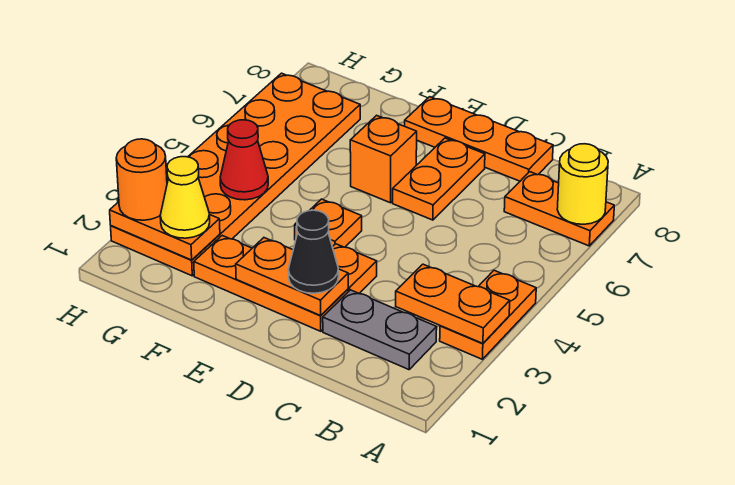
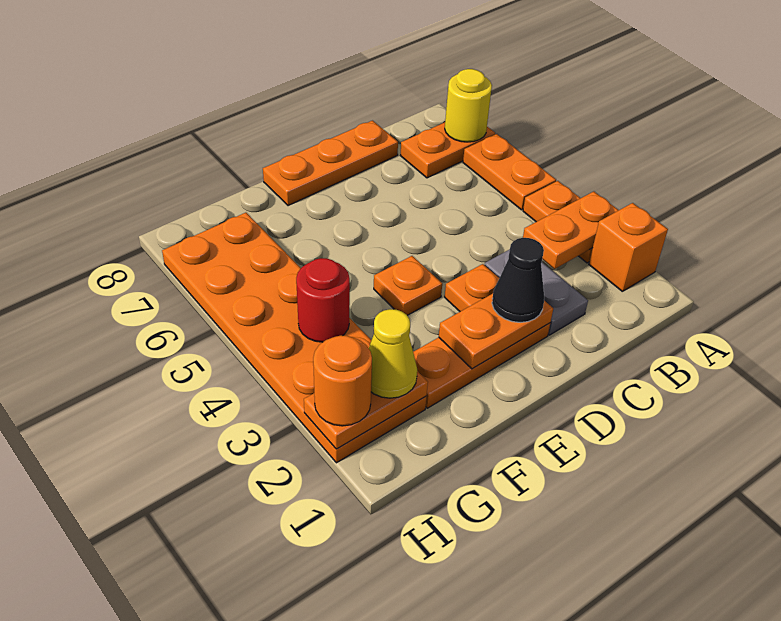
grey plate B2:C2 level 1 -> grey plate C2:C3 level 1
orange plate D6:D7 level 1 -> orange plate A5:A6 level 1
orange brick E6 level 1 -> orange brick A2 level 1
red cone G4 level 2 -> red round brick G4 level 2

